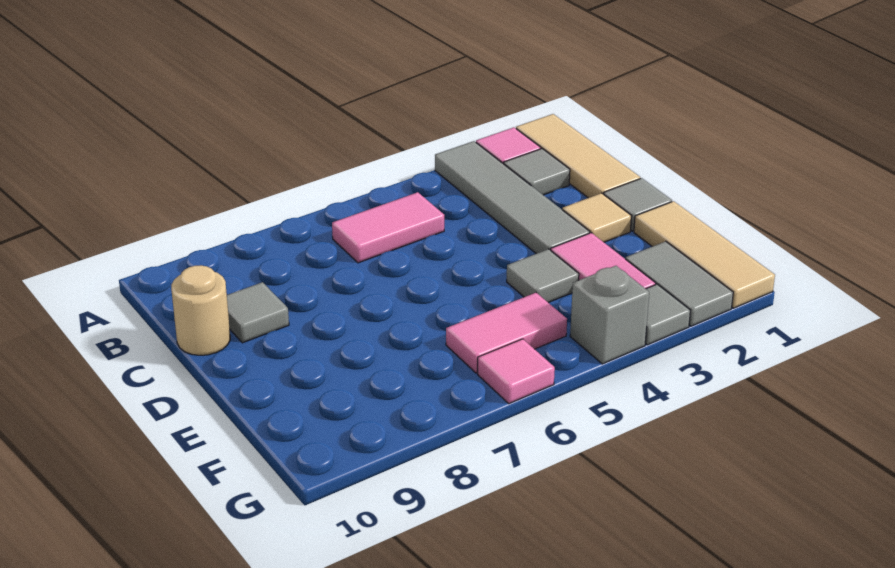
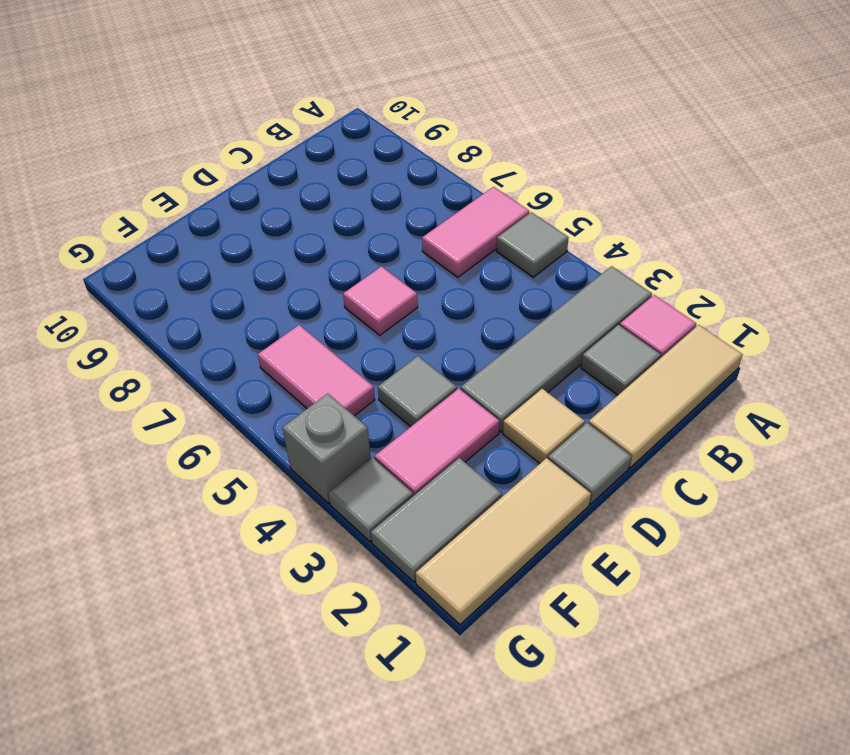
pink tile B5:B6 level 1 -> pink tile A6:B6 level 1
grey tile C9 level 1 -> grey tile A5 level 1
tan round brick C10 level 1 -> none
pink tile G6 level 1 -> pink tile D6 level 1

